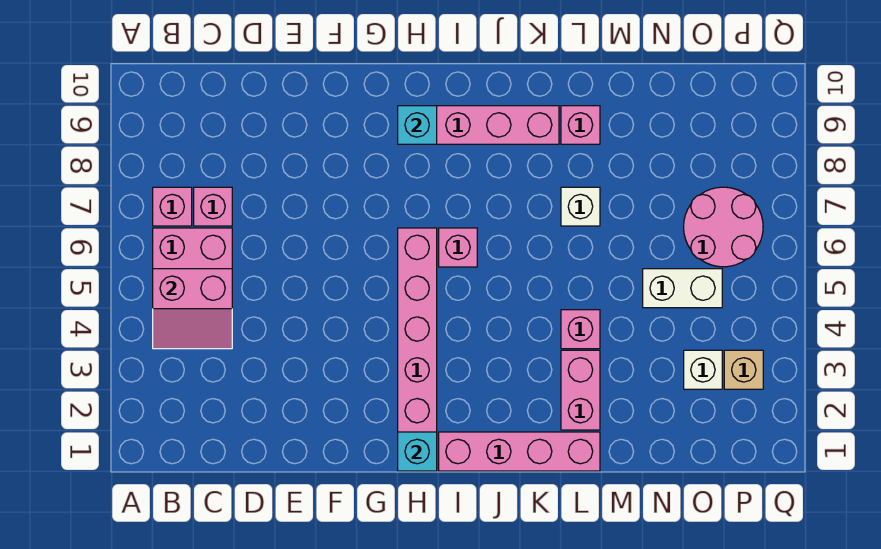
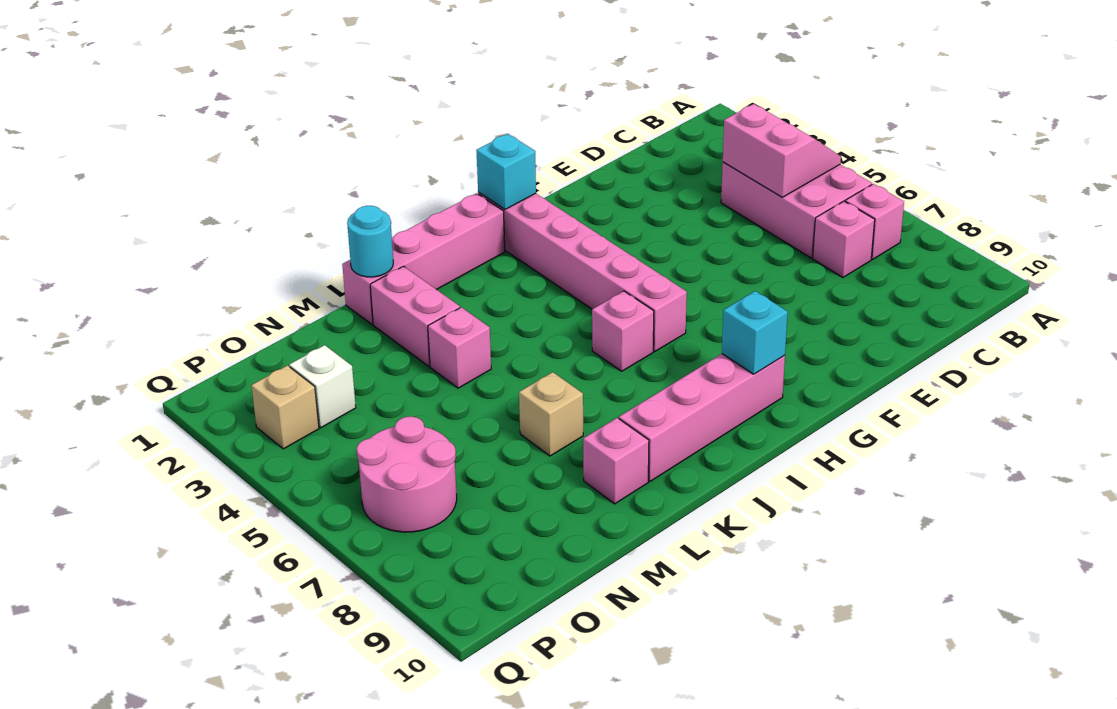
pink slope B4:C5 level 2 top 5 -> pink slope B4:C5 level 2 top C
none -> cyan round brick L1 level 2
white brick L7 level 1 -> tan brick L7 level 1
white brick N5:O5 level 1 -> none

